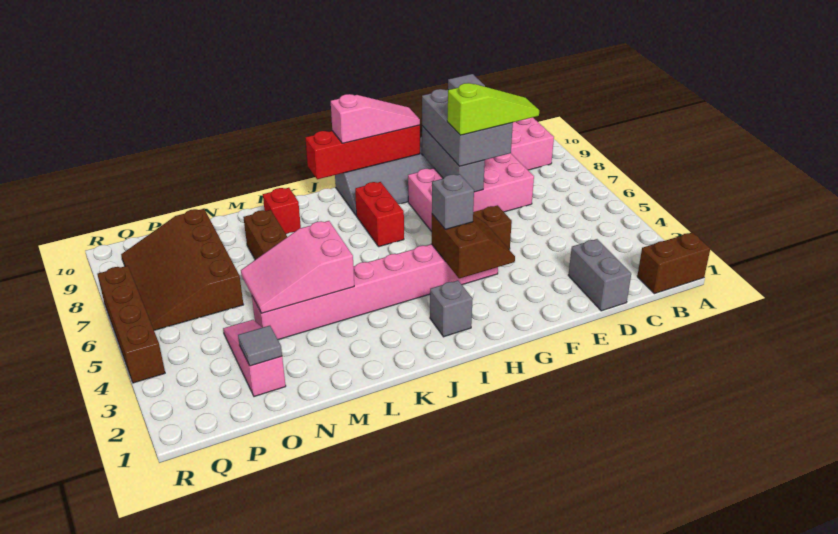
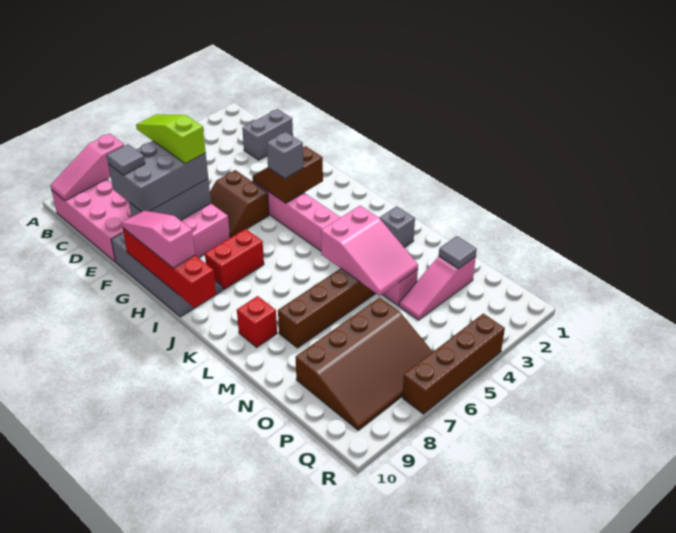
brown brick A1:B1 level 1 -> none
none -> pink slope B8:B10 level 2 top 8
grey brick I2 level 1 -> grey brick L2 level 1

